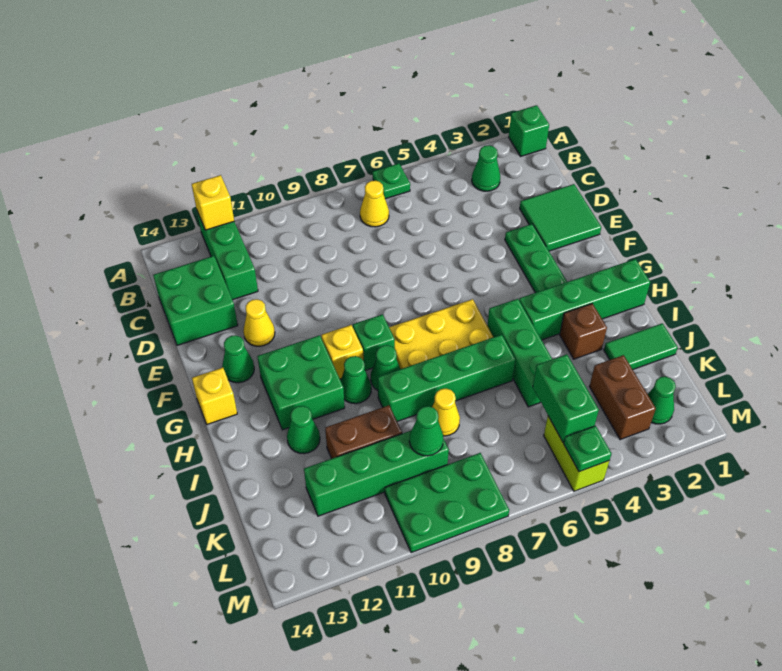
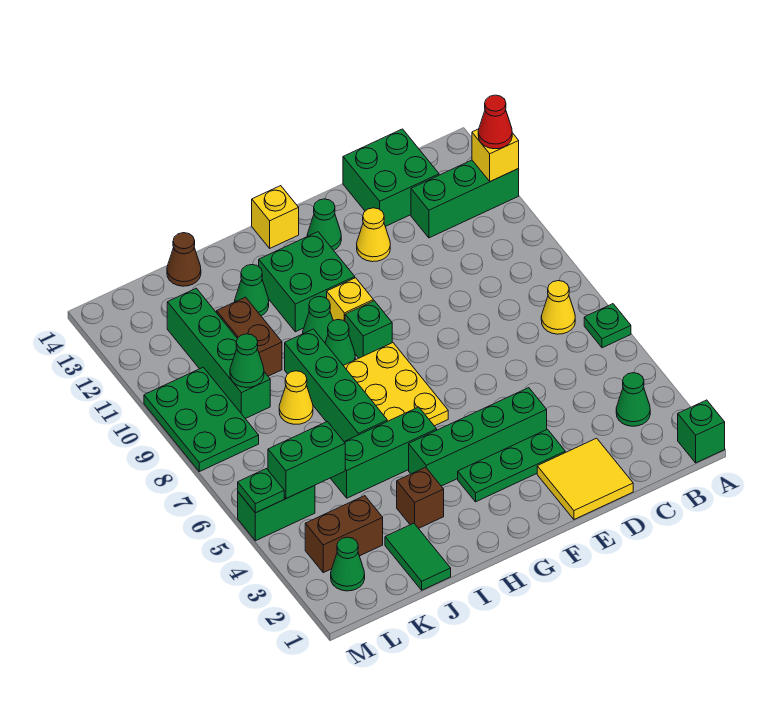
none -> red cone A12 level 3
green tile D1:E2 level 1 -> yellow tile D1:E2 level 1
green brick H1:H4 level 1 -> green brick E4:H4 level 1
none -> brown cone J14 level 1
lime brick L5:M5 level 1 -> green brick L5:M5 level 1

